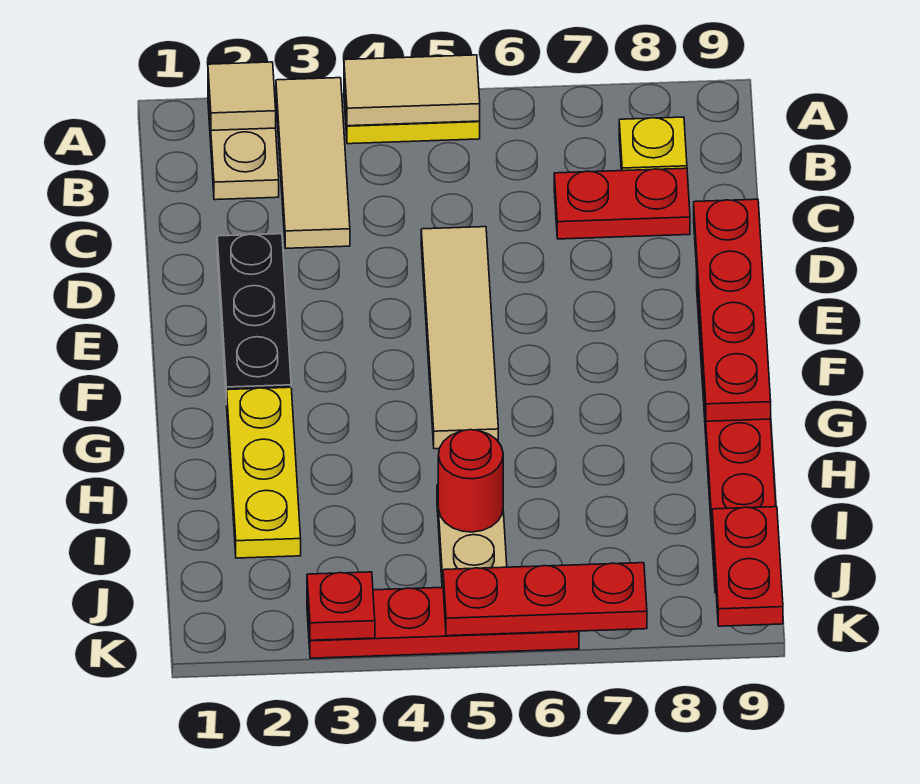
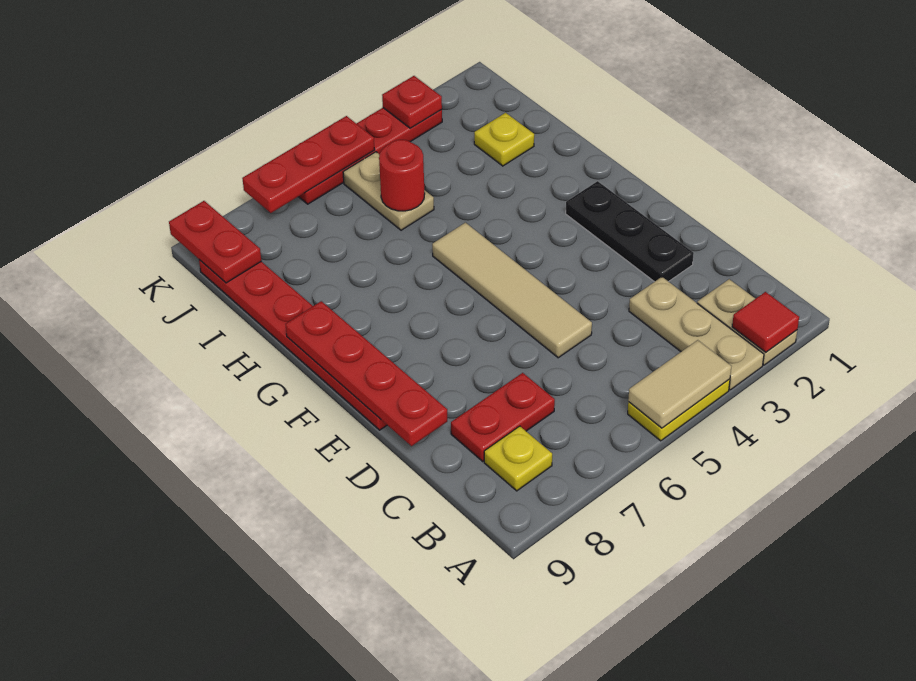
tan tile A2 level 2 -> red tile A2 level 2
tan tile A3:C3 level 1 -> tan plate A3:C3 level 1
yellow plate G2:I2 level 1 -> yellow plate I2 level 1

